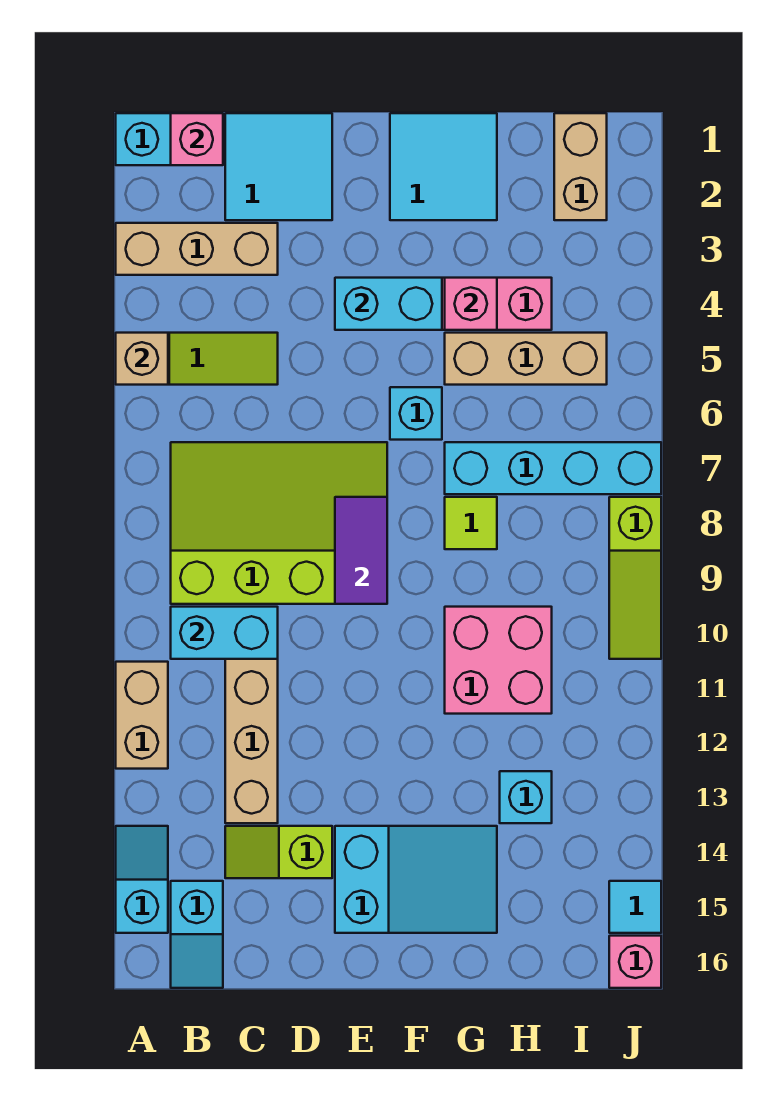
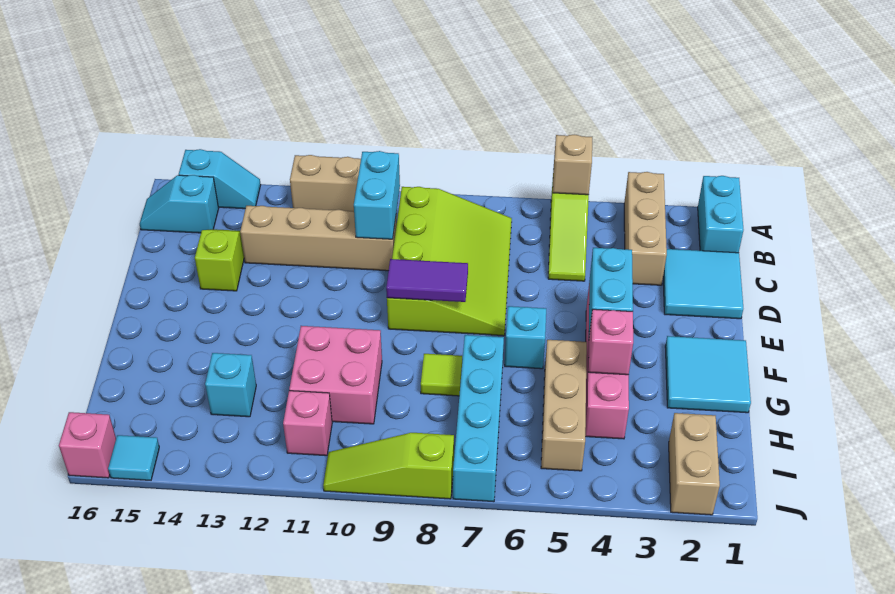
pink brick B1 level 2 -> pink brick I11 level 1
cyan slope E14:G15 level 1 top E -> none
tan brick I1:I2 level 1 -> tan brick I2:J2 level 1

